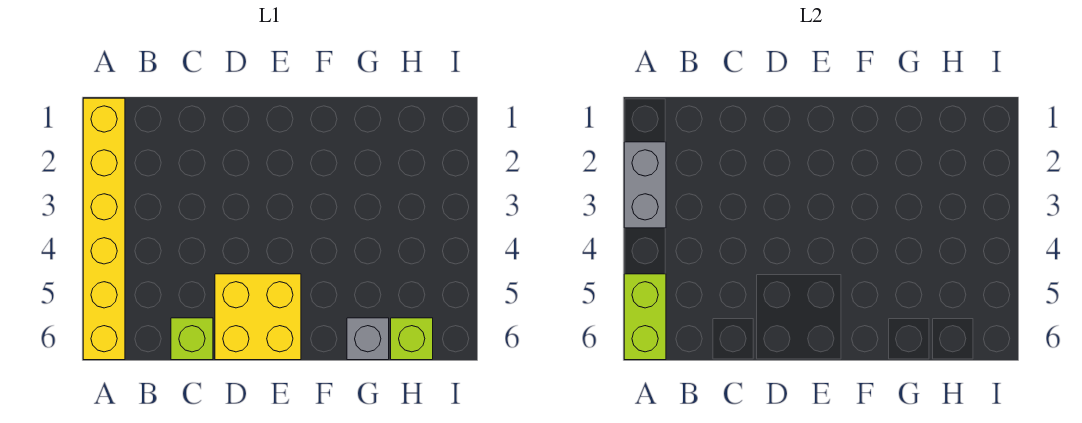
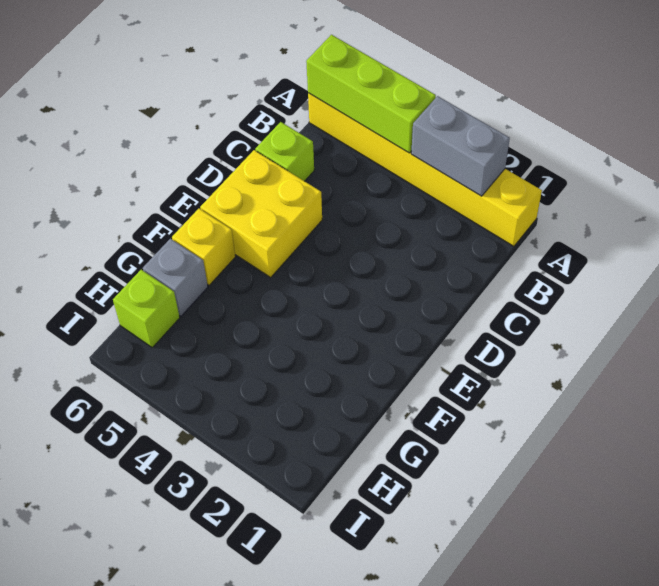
lime brick A5:A6 level 2 -> lime brick A4:A6 level 2
none -> yellow brick F6 level 1

